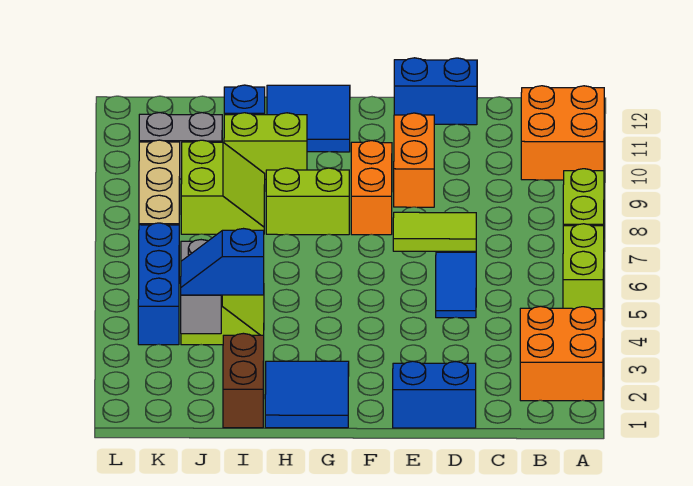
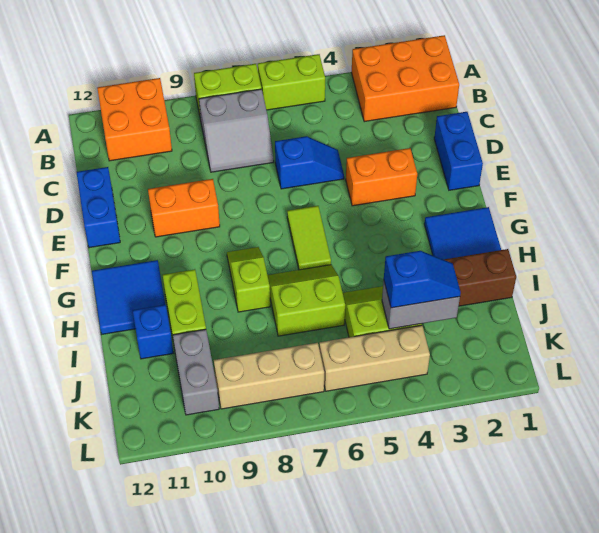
orange brick A2:B3 level 1 -> orange brick A1:B3 level 1
none -> grey slope B7:C8 level 1 top B
lime tile D6:E6 level 2 -> lime tile F6:G6 level 1
orange brick F8:F9 level 1 -> orange brick E3:E4 level 1
lime brick G8:H8 level 1 -> lime slope G8:H8 level 1 top H
blue slope I3:J3 level 3 top I -> blue slope J3:J4 level 3 top 4
lime slope I8:J9 level 1 top J -> lime slope H6:I7 level 1 top I
blue brick K4:K6 level 1 -> tan brick K4:K6 level 1

